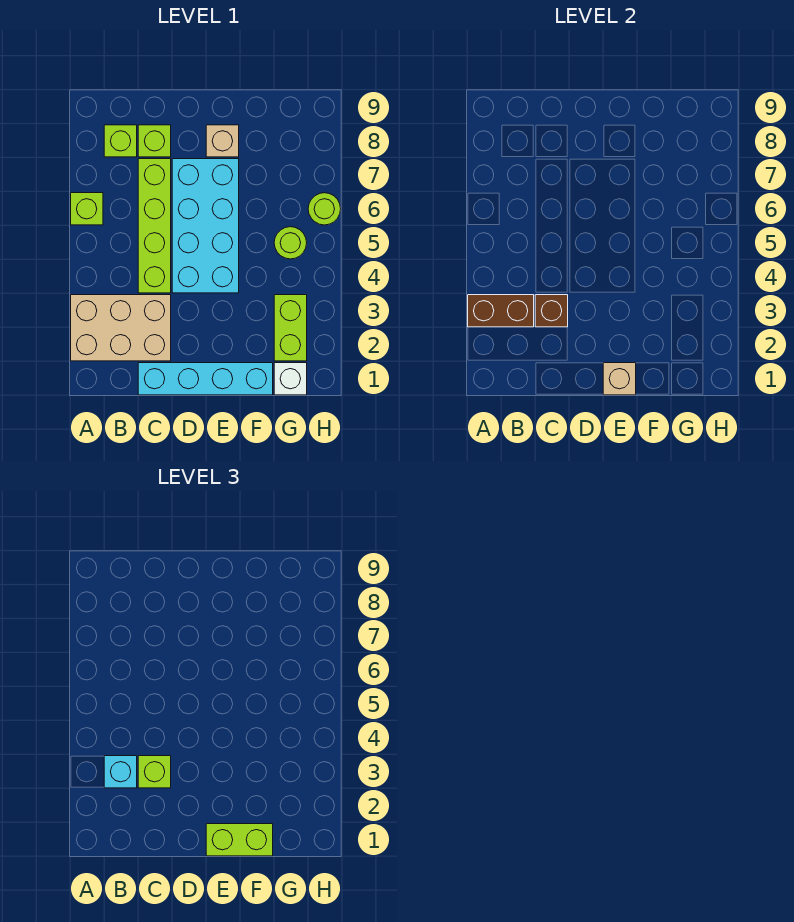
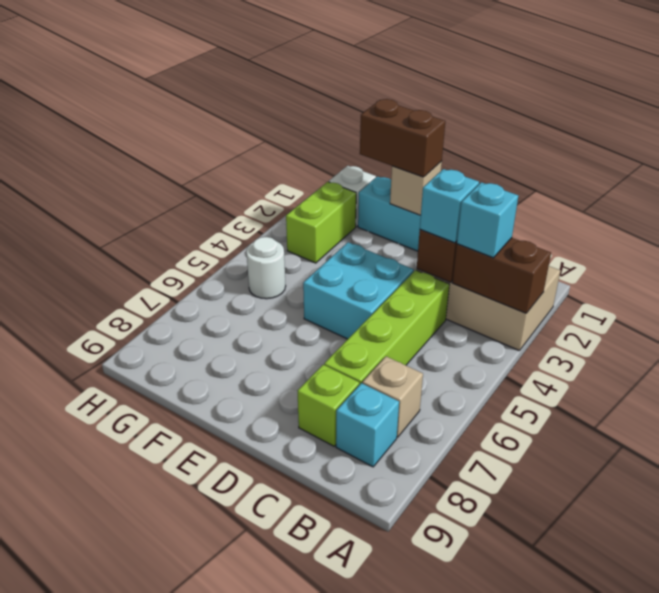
lime brick A6 level 1 -> none
lime brick B8 level 1 -> cyan brick B8 level 1
lime brick C3 level 3 -> cyan brick C3 level 3
cyan brick D4:E7 level 1 -> cyan brick D4:E5 level 1
lime brick E1:F1 level 3 -> brown brick E1:F1 level 3
tan brick E8 level 1 -> tan brick B7 level 1
lime round brick G5 level 1 -> white round brick G5 level 1
lime round brick H6 level 1 -> none

